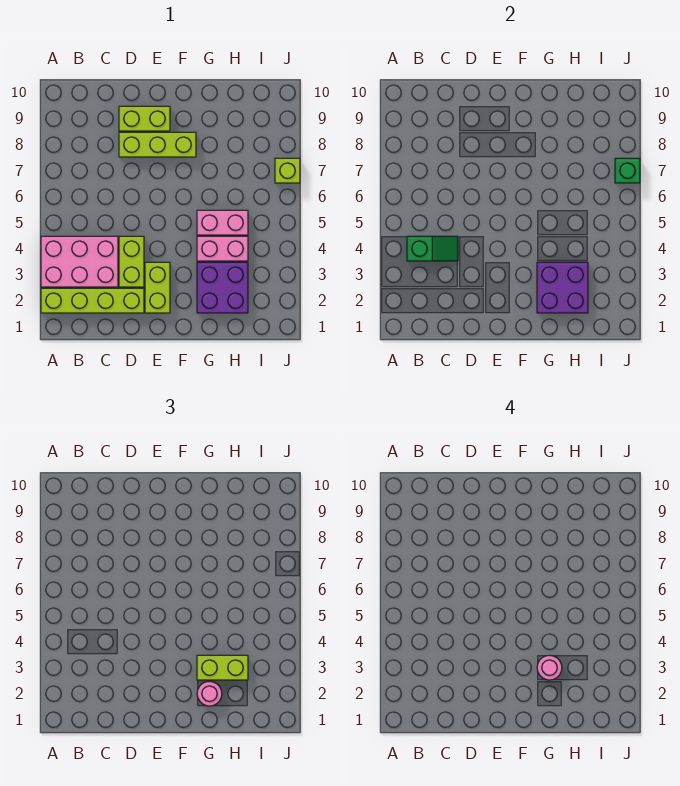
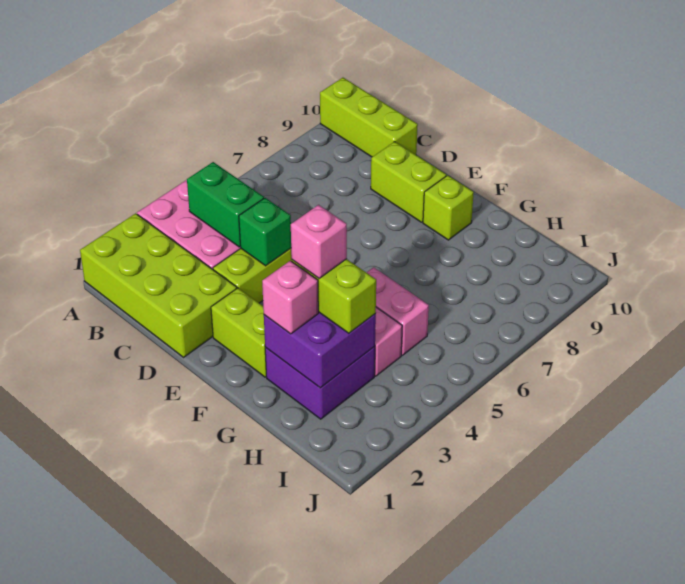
lime brick A2:D2 level 1 -> lime brick A1:D2 level 1
green slope B4:C4 level 2 top B -> green brick B4:C4 level 2
lime brick D8:F8 level 1 -> lime brick A10:C10 level 1
lime brick E2:E3 level 1 -> lime brick E2:F2 level 1
pink round brick G2 level 3 -> pink brick G2 level 3
pink round brick G3 level 4 -> pink brick G3 level 4
lime brick J7 level 1 -> lime brick F9 level 1
green brick J7 level 2 -> green brick D4 level 2

